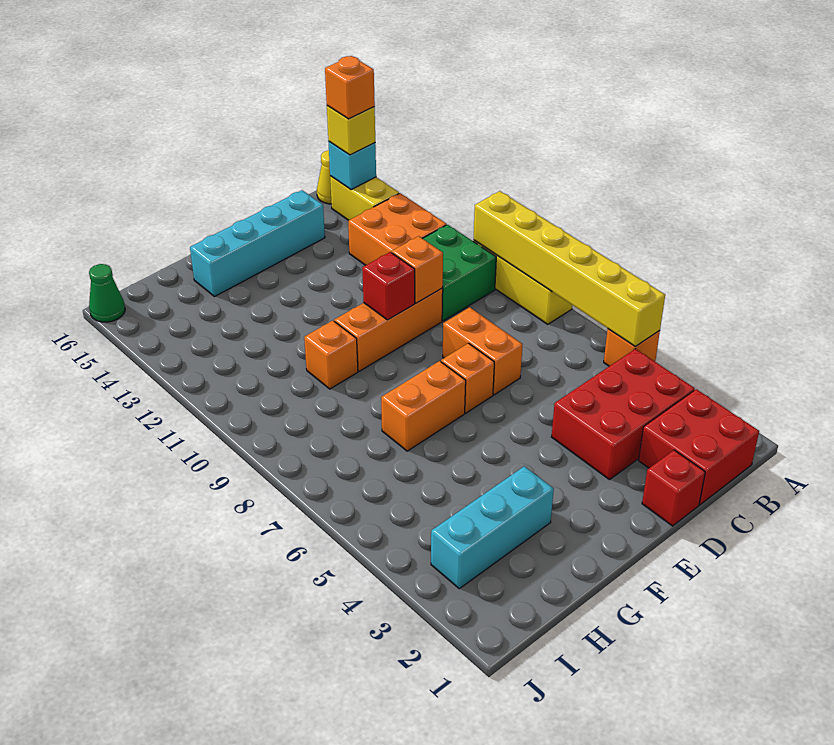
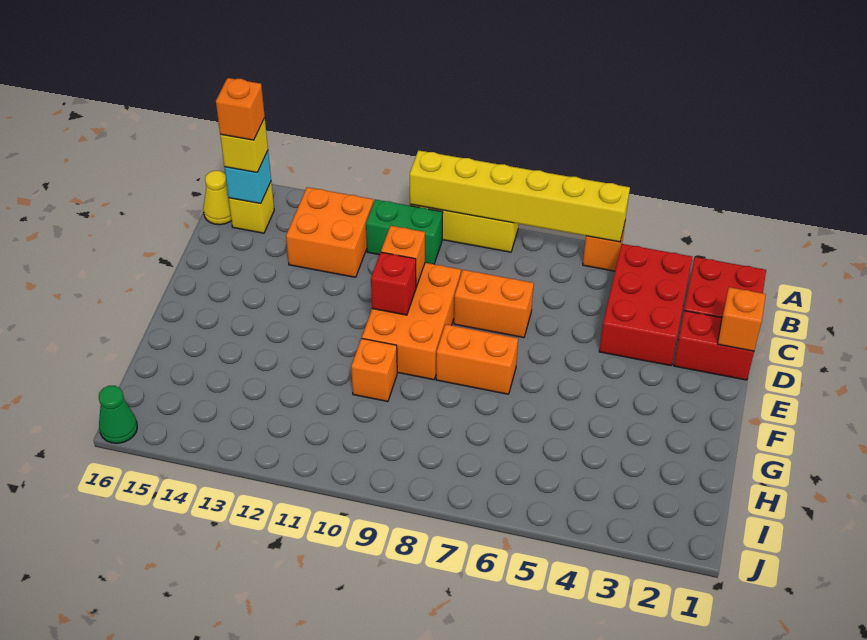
green brick B10:C11 level 1 -> green brick B10:B11 level 1
yellow brick B14:B15 level 1 -> yellow brick B15 level 1
red brick D1 level 1 -> red brick D1:D2 level 1
orange brick D10:F10 level 1 -> orange brick D9:F10 level 1
cyan brick D15:G15 level 1 -> none
orange brick E7 level 1 -> orange brick D1 level 2
orange brick F7:G7 level 1 -> orange brick F7:F8 level 1
cyan brick G3:I3 level 1 -> none

